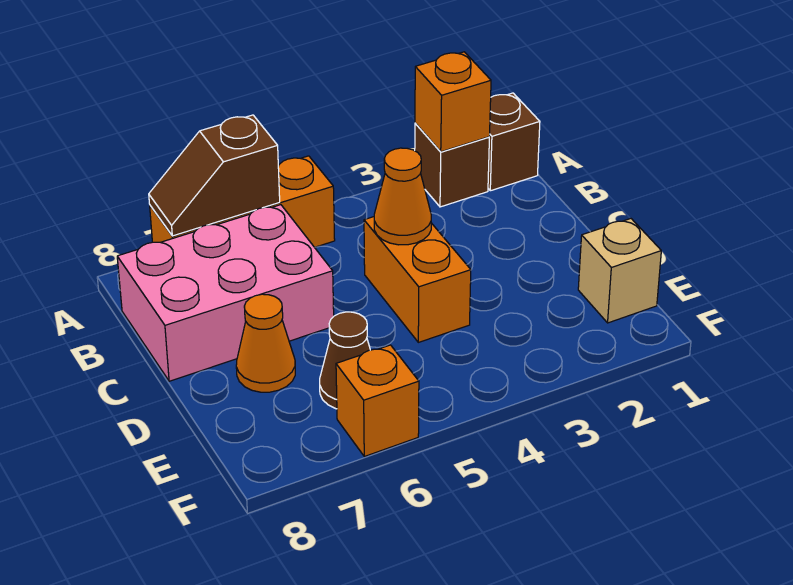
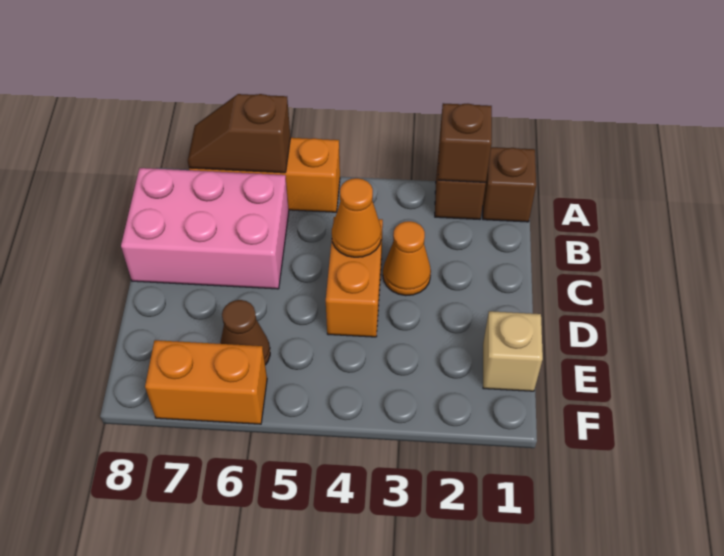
orange brick A2 level 2 -> brown brick A2 level 2
orange cone D7 level 1 -> orange cone C3 level 1
orange brick F6 level 1 -> orange brick F6:F7 level 1

